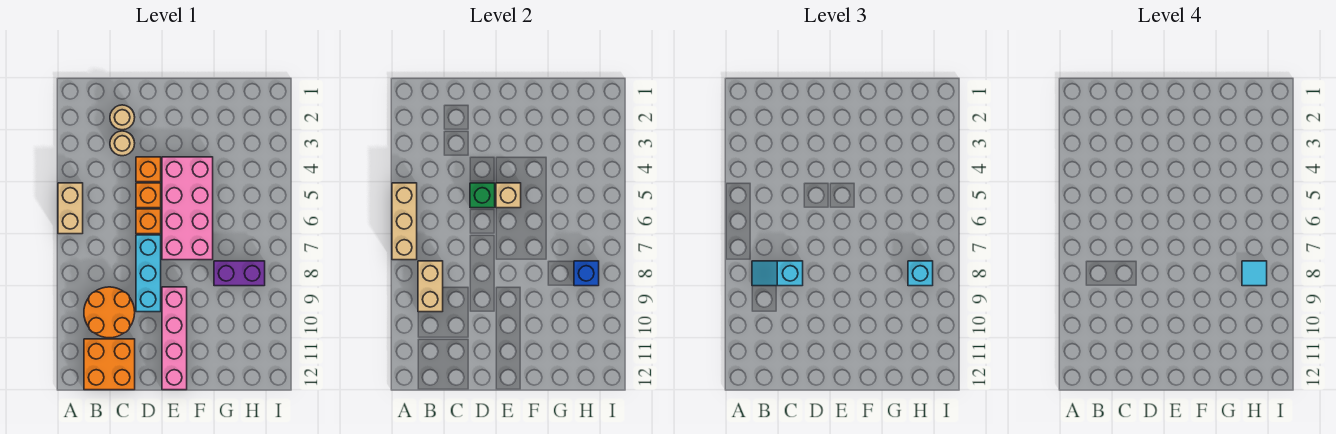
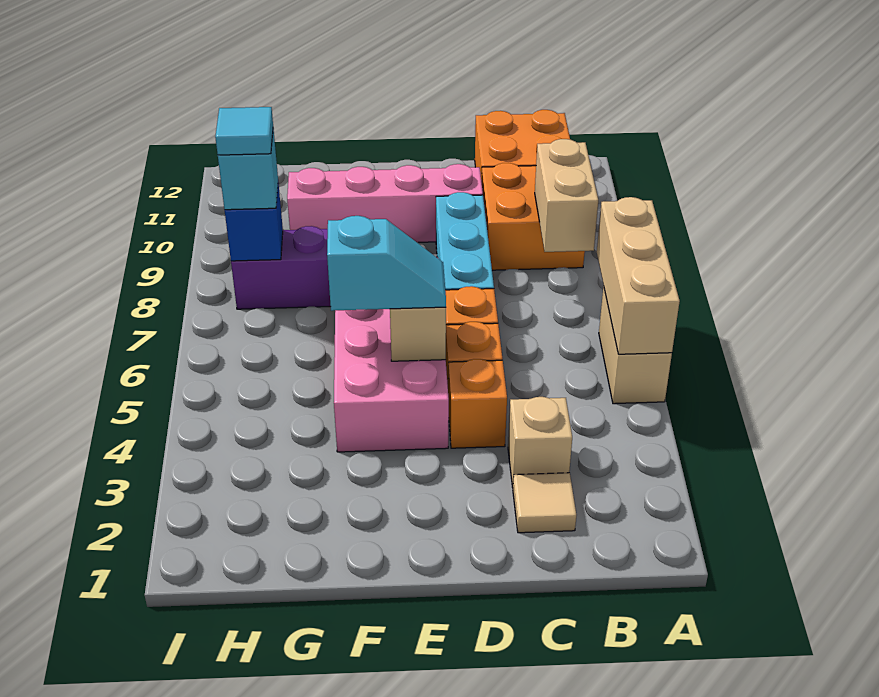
cyan slope B8:C8 level 3 top C -> cyan slope E5:F5 level 3 top F
orange round brick B9:C10 level 1 -> orange brick B9:C10 level 1
tan round brick C2 level 1 -> tan tile C2 level 1
tan round brick C3 level 1 -> tan brick C3 level 1
green brick D5 level 2 -> none
pink brick E9:E12 level 1 -> pink brick D10:G10 level 1

